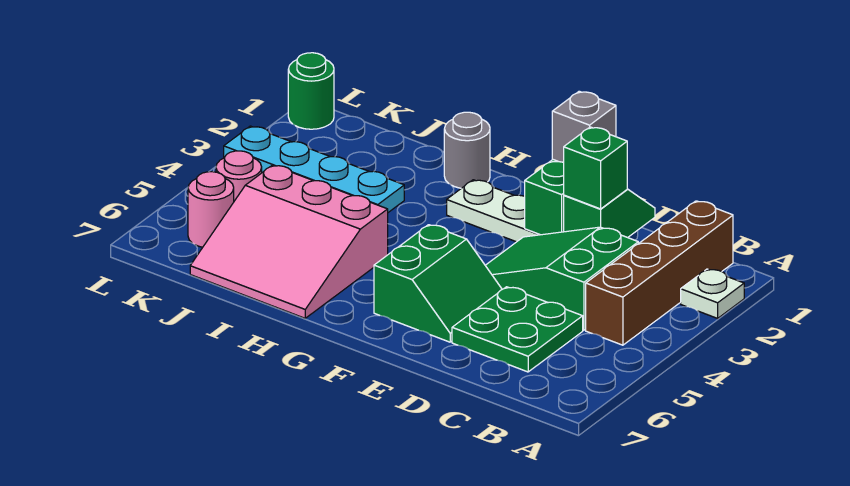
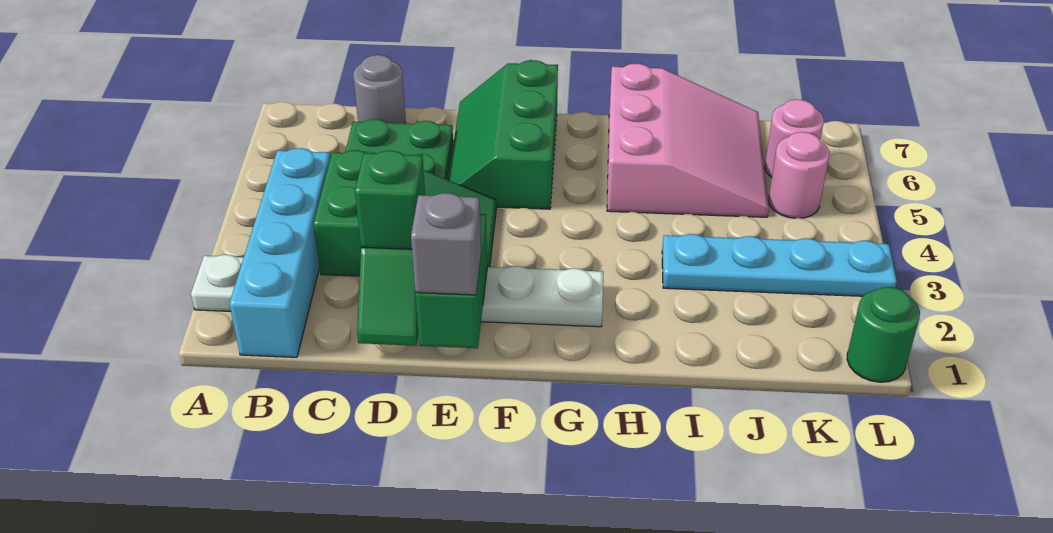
brown brick B1:B4 level 1 -> cyan brick B1:B4 level 1
green slope E5:F6 level 1 top F -> green slope E5:F7 level 1 top F
grey round brick H1 level 1 -> grey round brick C7 level 1
pink slope H5:J7 level 1 top 5 -> pink slope H5:J7 level 1 top H

